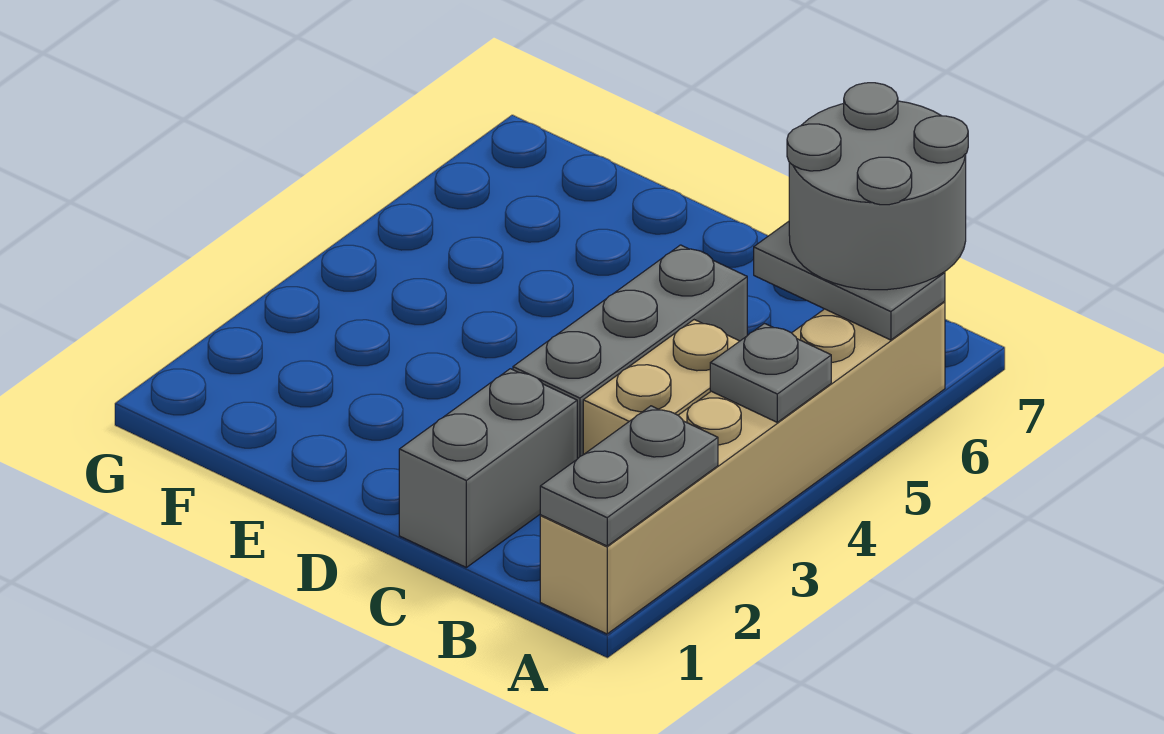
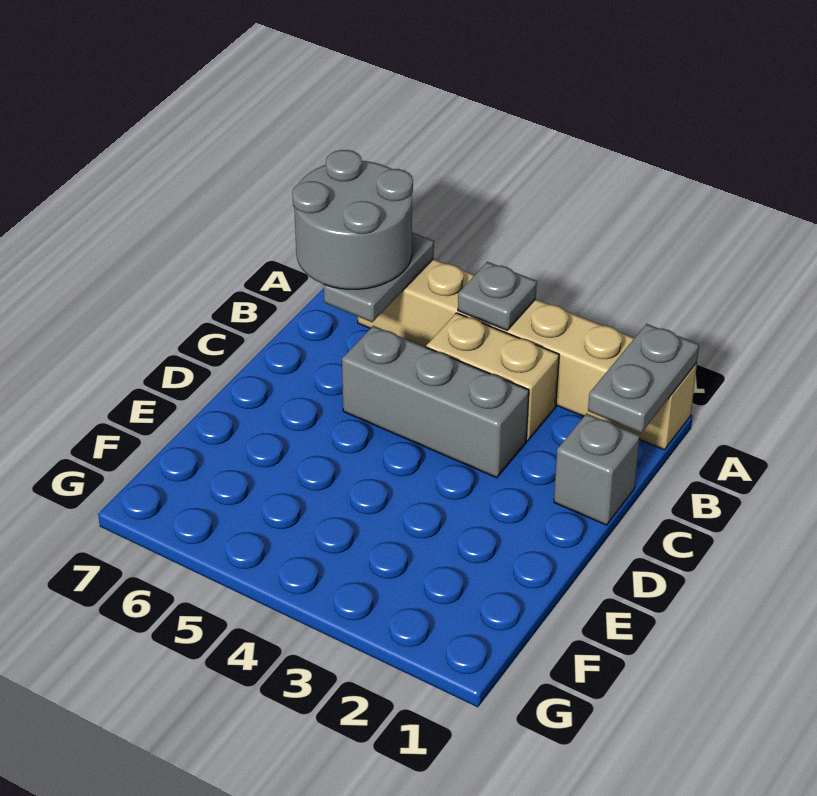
grey plate A1:A2 level 2 -> grey plate A1:B1 level 2
grey brick C1:C2 level 1 -> grey brick C1 level 1

